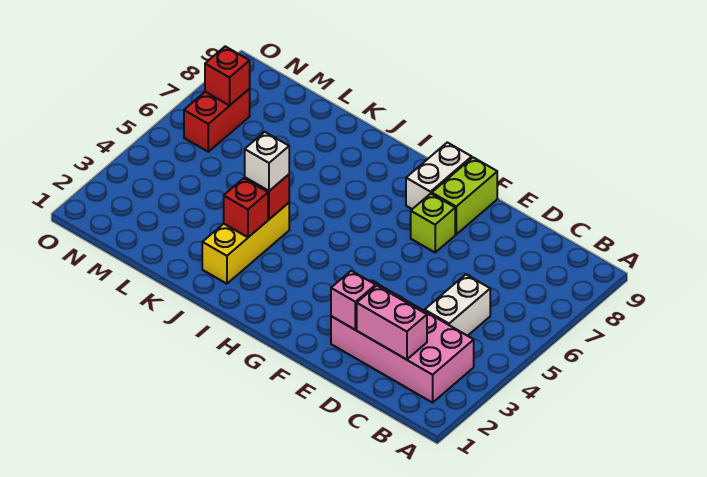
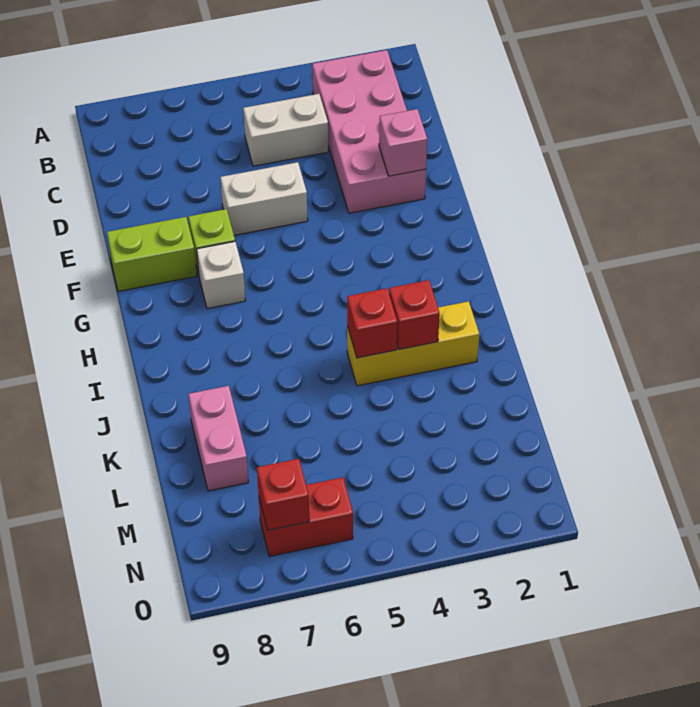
pink brick C2:D2 level 2 -> pink brick K8:L8 level 1
white brick G8:G9 level 1 -> white brick E5:E6 level 1
white brick J4 level 3 -> white brick G7 level 1

